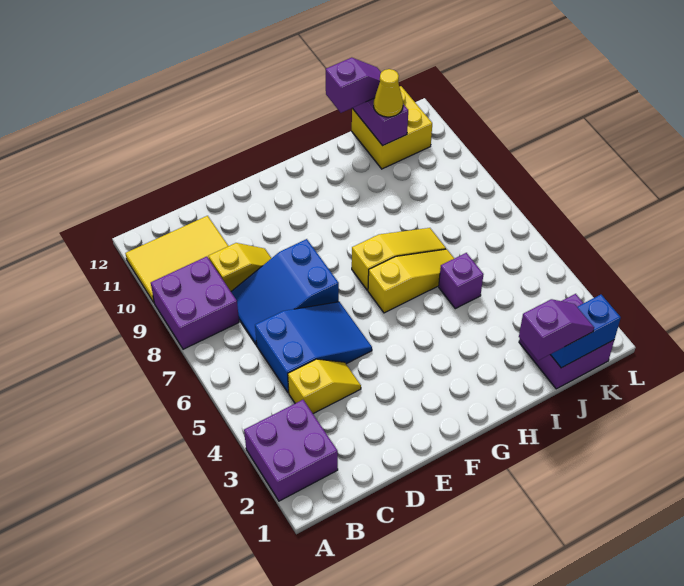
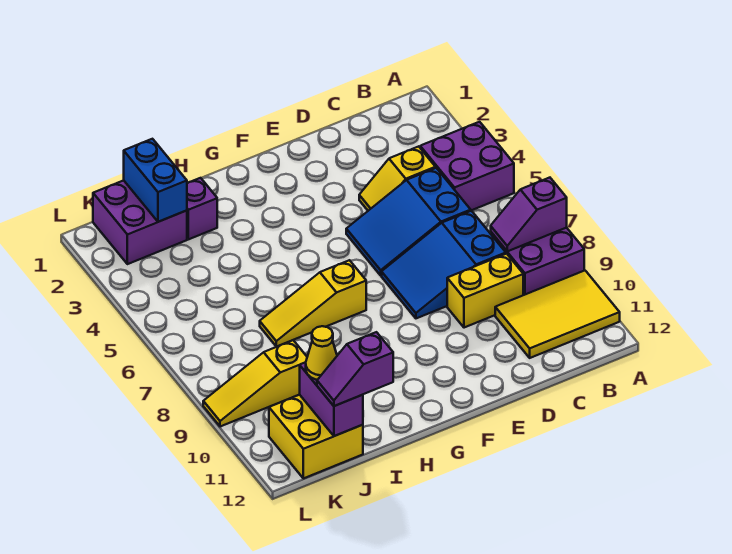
purple brick A2:B3 level 1 -> purple brick A4:B5 level 1
blue slope C7:E8 level 1 top E -> blue slope C7:E8 level 1 top C
yellow slope C9:D9 level 1 top C -> yellow brick C9:D9 level 1
yellow slope G6:I6 level 1 top G -> yellow slope J9:L9 level 1 top J
purple slope I1:J1 level 3 top I -> purple slope A8:B8 level 2 top A
purple brick I5 level 1 -> purple brick I2 level 1
blue brick J1:K1 level 2 -> blue brick J1:J2 level 2

